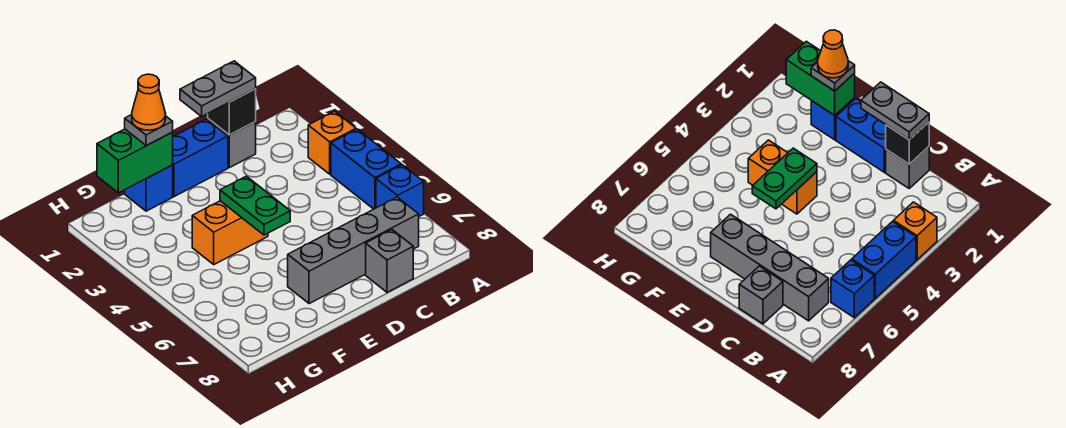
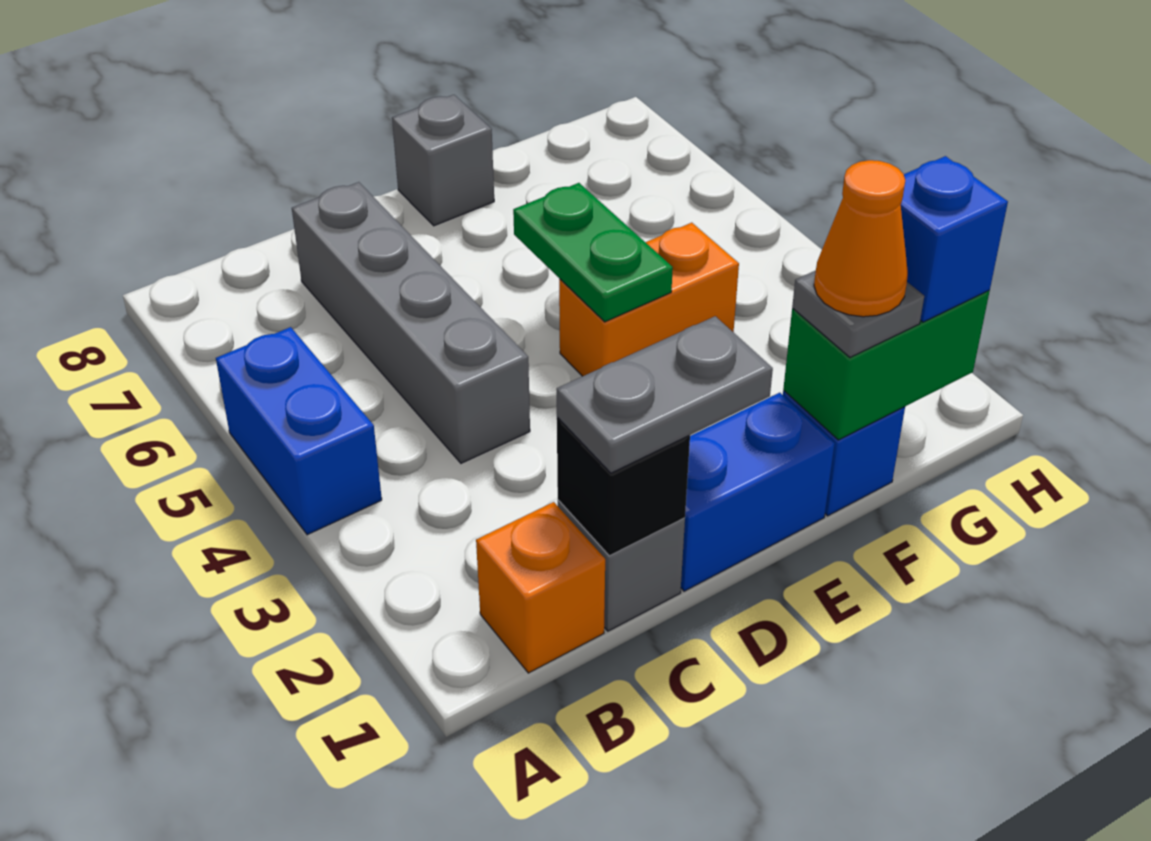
orange brick A3 level 1 -> orange brick B1 level 1
blue brick A6 level 1 -> blue brick G1 level 3
grey brick B7:E7 level 1 -> grey brick C4:C7 level 1
grey brick C8 level 1 -> grey brick E8 level 1

